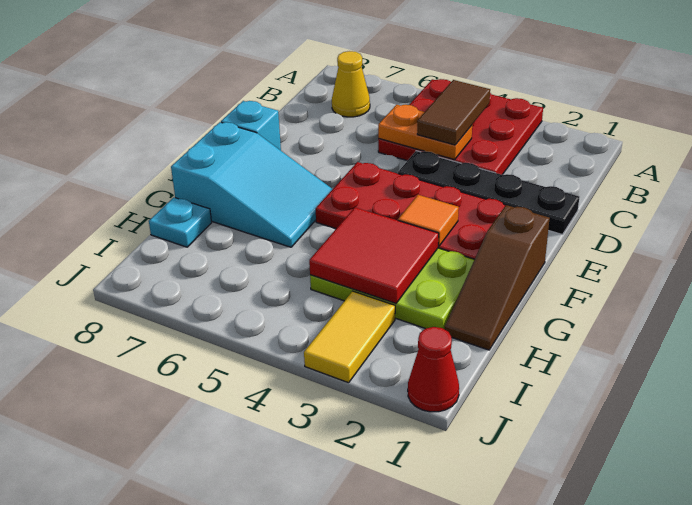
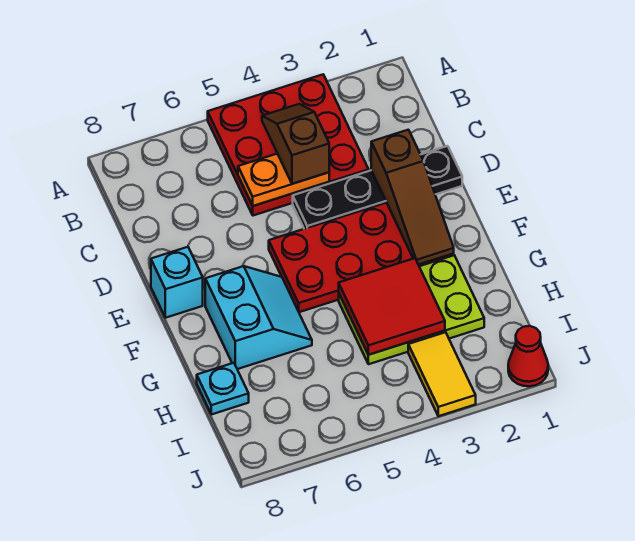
brown tile B4:C4 level 3 -> brown slope B4:C4 level 3 top C
yellow cone B7 level 1 -> none
brown slope F1:H1 level 1 top F -> brown slope D2:F2 level 2 top D
orange tile F3 level 2 -> none
cyan slope F6:G8 level 1 top 8 -> cyan slope F6:G7 level 1 top 7

